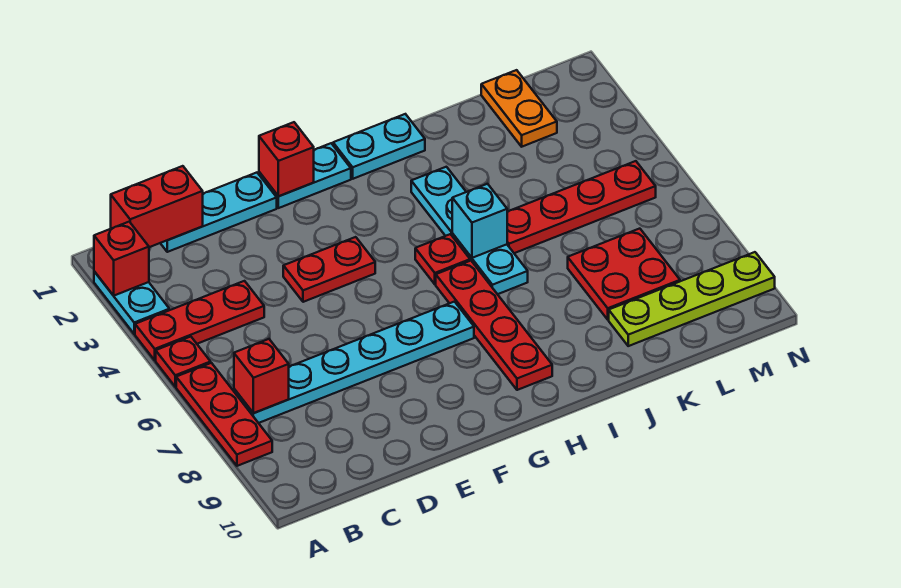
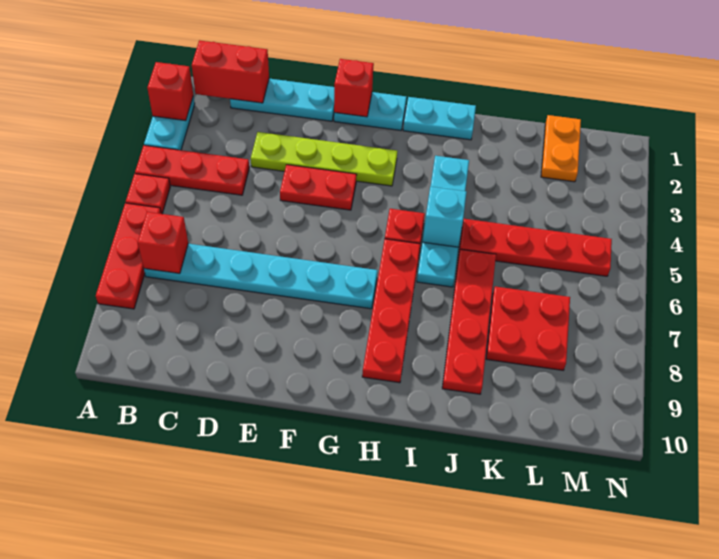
none -> red plate J6:J9 level 1
lime plate K9:N9 level 1 -> lime plate D3:G3 level 1

